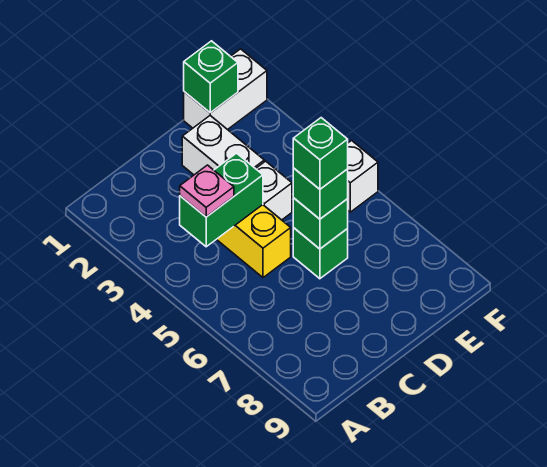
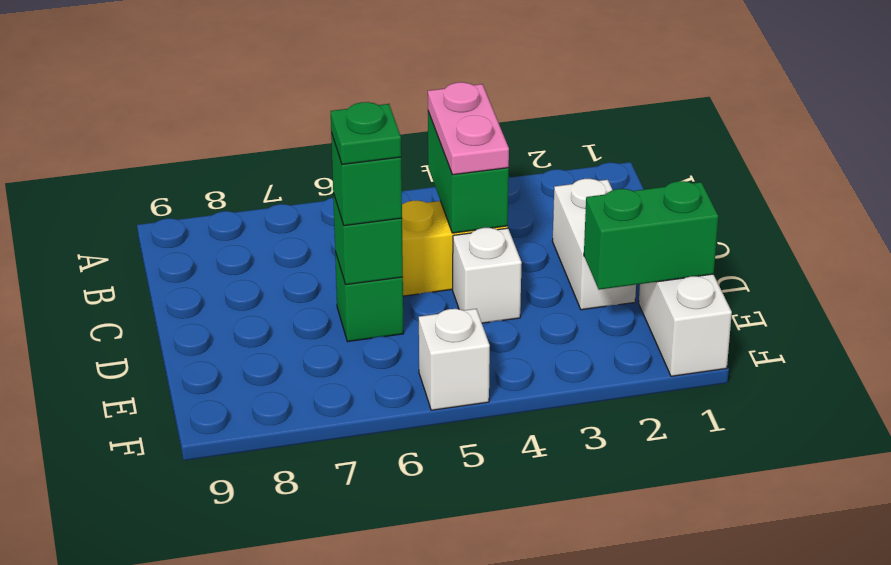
pink plate B4 level 3 -> pink plate B4:C4 level 3
white brick D2:D3 level 1 -> white brick C2:D2 level 1
green brick D6 level 4 -> green plate D6 level 4
green brick E1 level 2 -> green brick E1:E2 level 2

